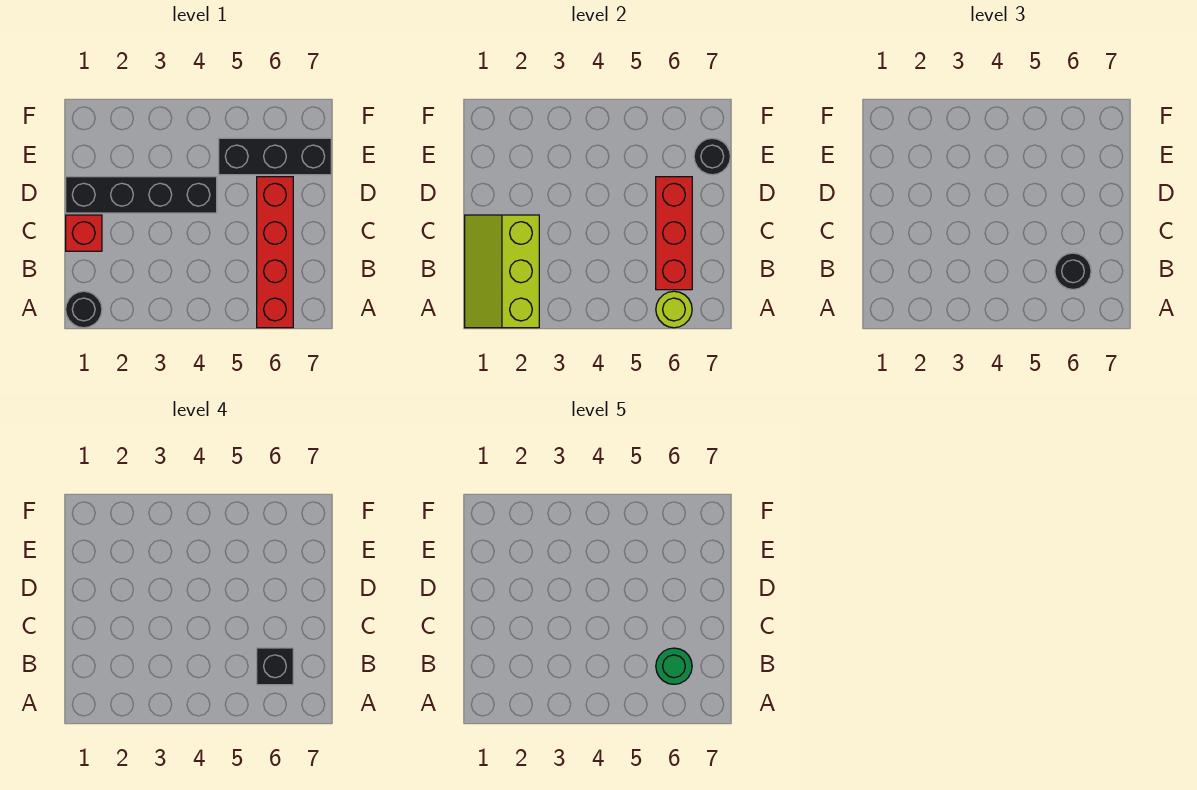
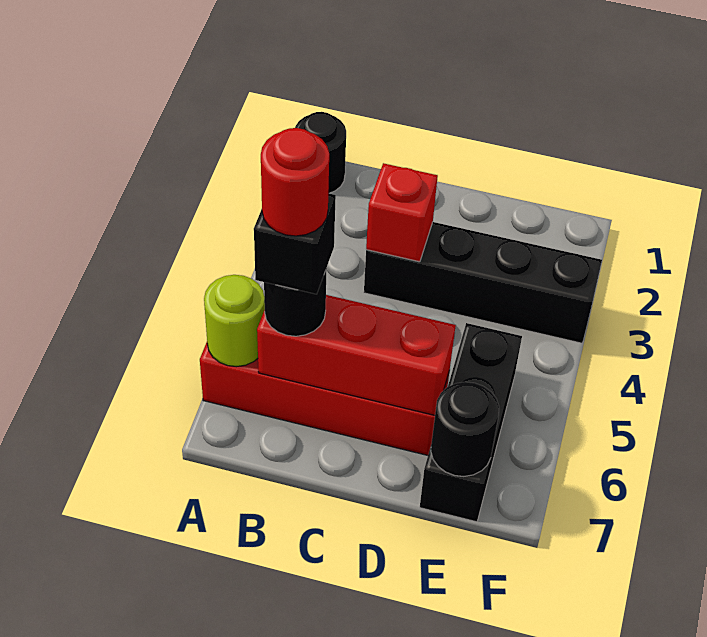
lime slope A1:C2 level 2 top 2 -> none
green round brick B6 level 5 -> red round brick B6 level 5
red brick C1 level 1 -> red brick C3 level 2
black brick D1:D4 level 1 -> black brick C3:F3 level 1

